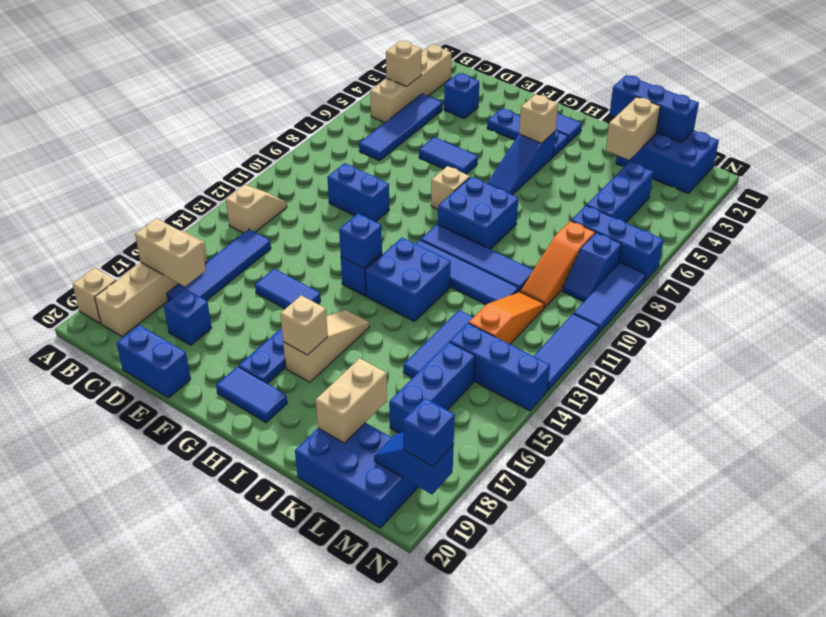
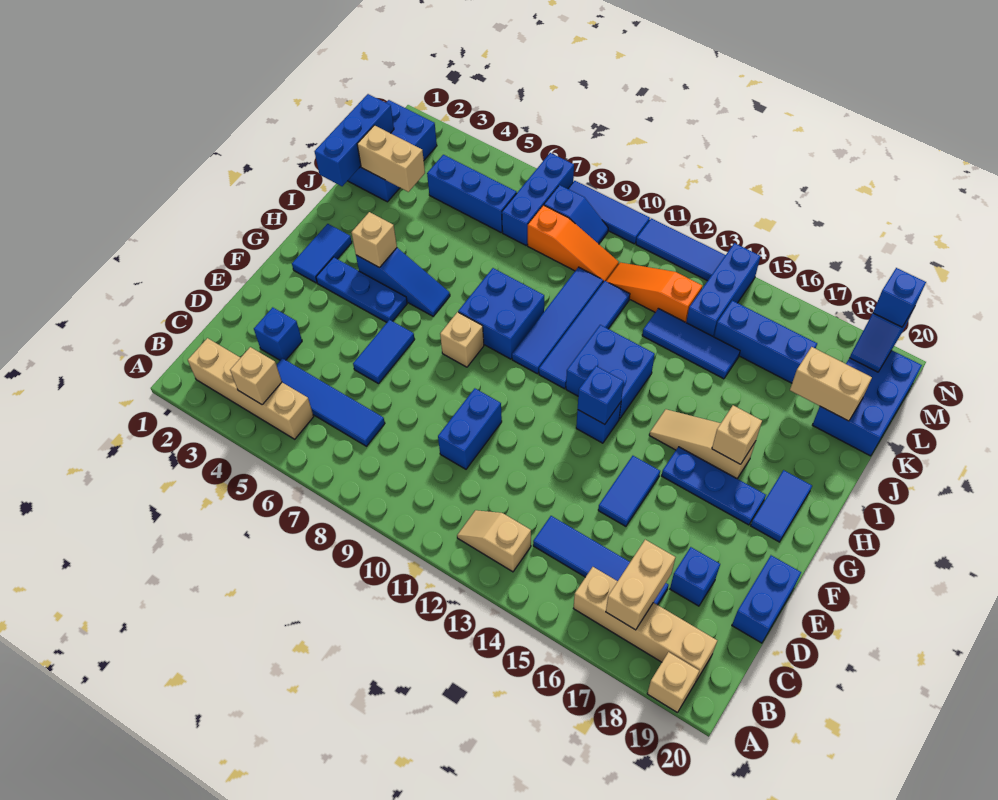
blue plate F3:H3 level 1 -> blue plate G3:G5 level 1

